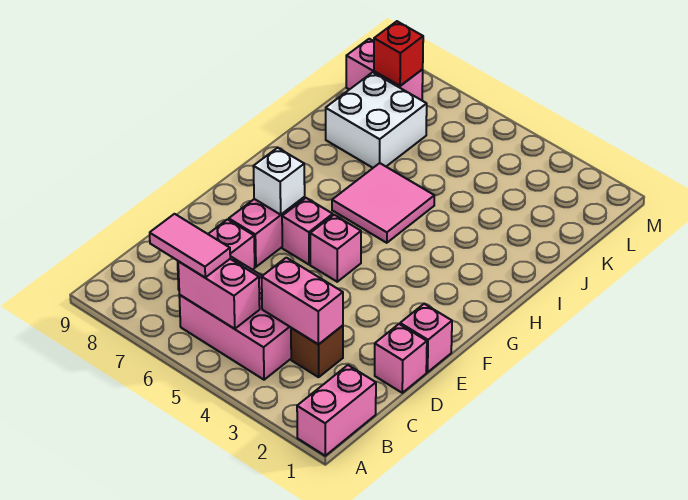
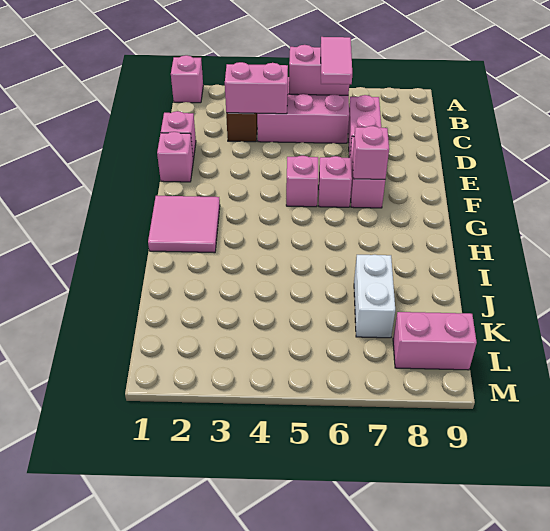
pink brick A1:B1 level 1 -> pink brick A1 level 1
pink tile B6:B7 level 3 -> pink tile B6:C6 level 3
white brick F7 level 2 -> pink brick F7 level 2
pink tile H5:I6 level 1 -> pink tile G1:H2 level 1
white brick J7:K8 level 1 -> white brick J7:K7 level 1
red brick L8 level 2 -> none

